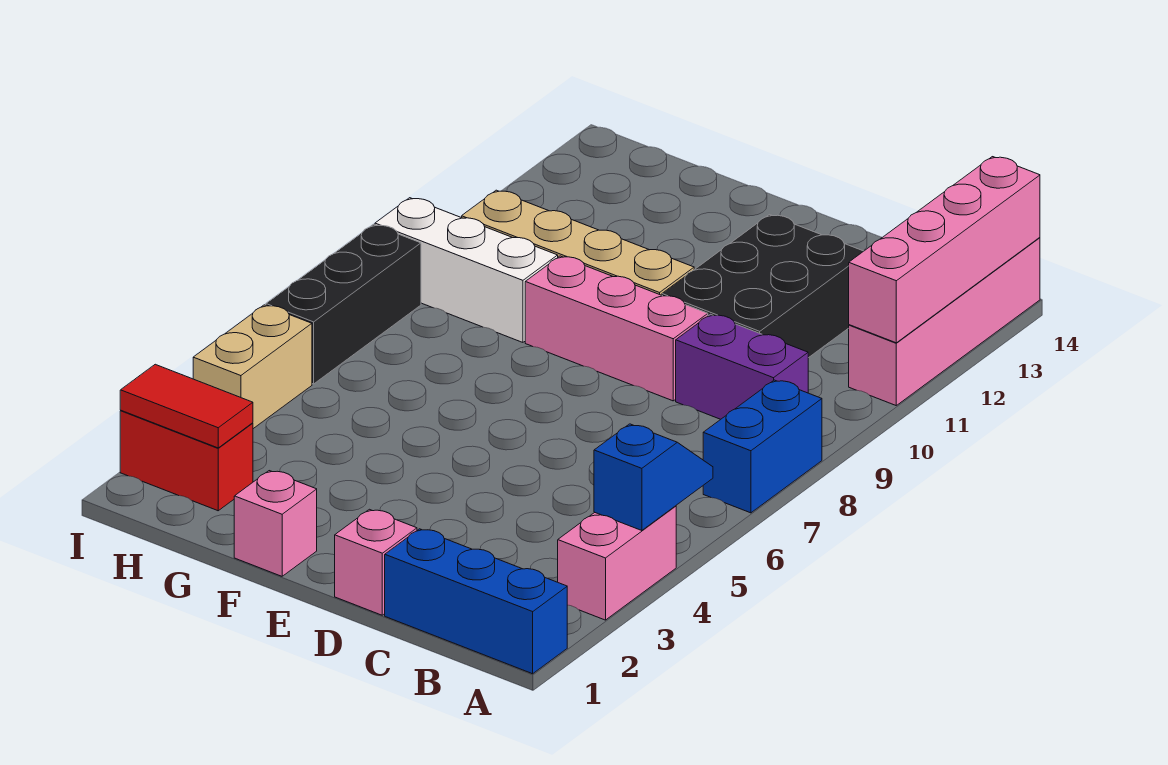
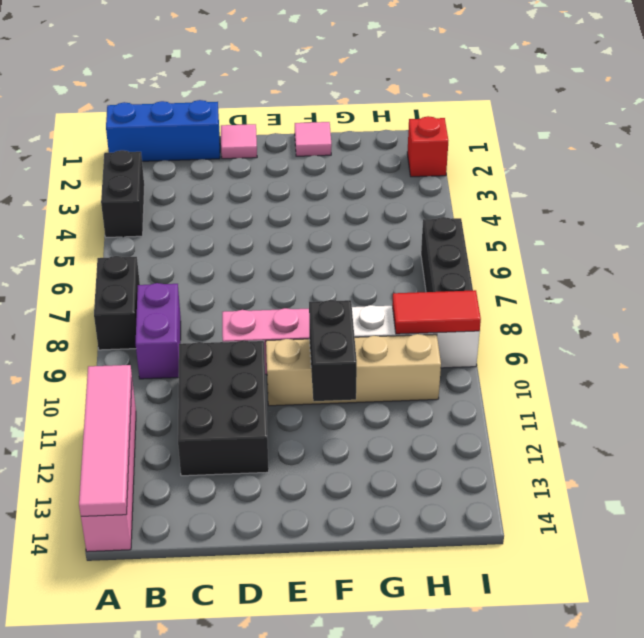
pink brick A3:A4 level 1 -> black brick A3:A4 level 1
blue slope A4:A5 level 2 top 4 -> none
blue brick A7:A8 level 1 -> black brick A7:A8 level 1
pink brick A11:A14 level 2 -> pink tile A11:A14 level 2
purple brick B9:C9 level 1 -> purple brick B8:B9 level 1
pink brick D1 level 1 -> pink tile D1 level 1
pink brick F1 level 1 -> pink tile F1 level 1
none -> black brick F10:F11 level 2
red brick H2:I2 level 1 -> red brick I2 level 1
red tile H2:I2 level 2 -> red tile H9:I9 level 2
tan brick I4:I5 level 1 -> none

